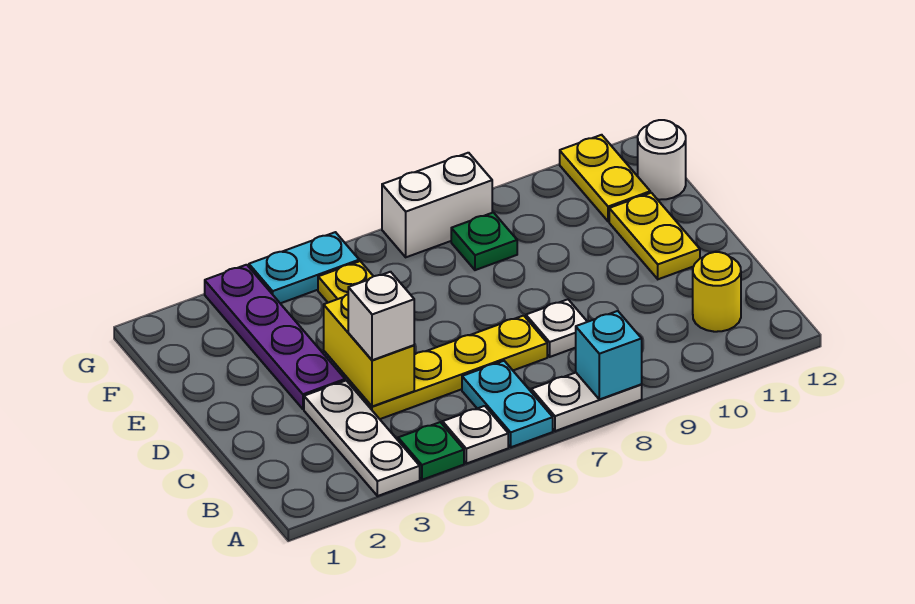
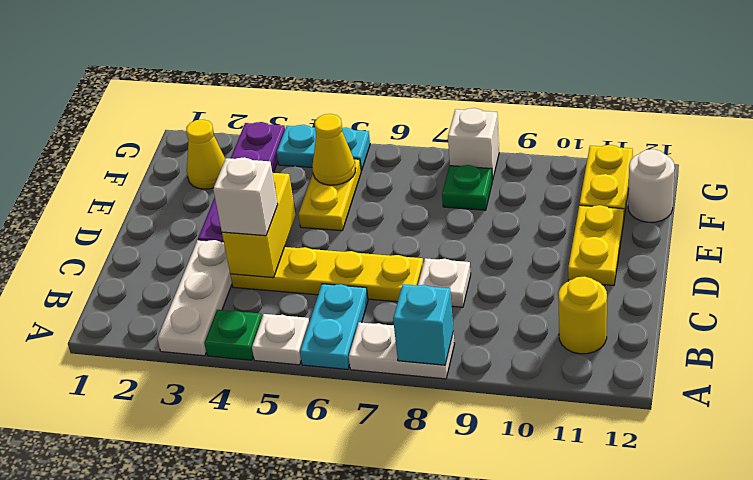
none -> yellow cone F2 level 1
none -> yellow cone F5 level 2
white brick G7:G8 level 1 -> white brick G8 level 1

